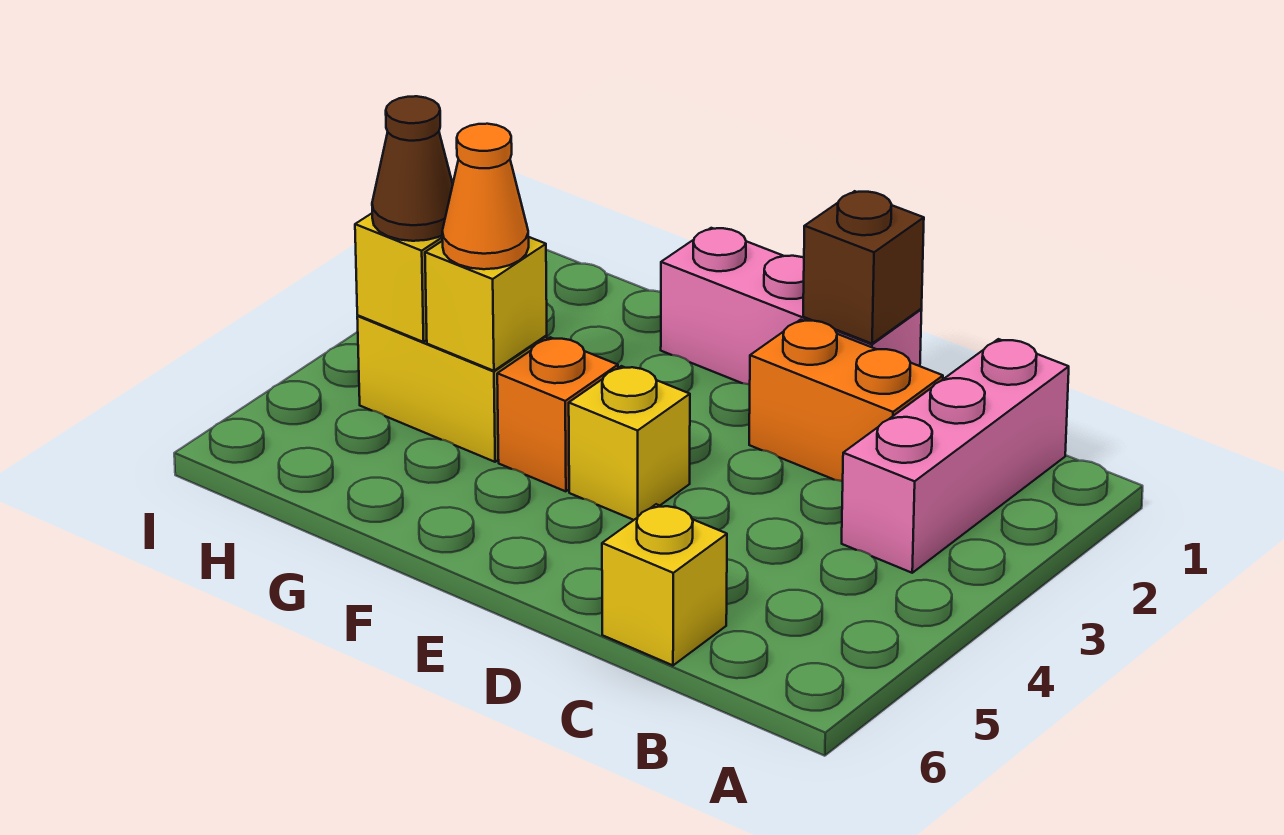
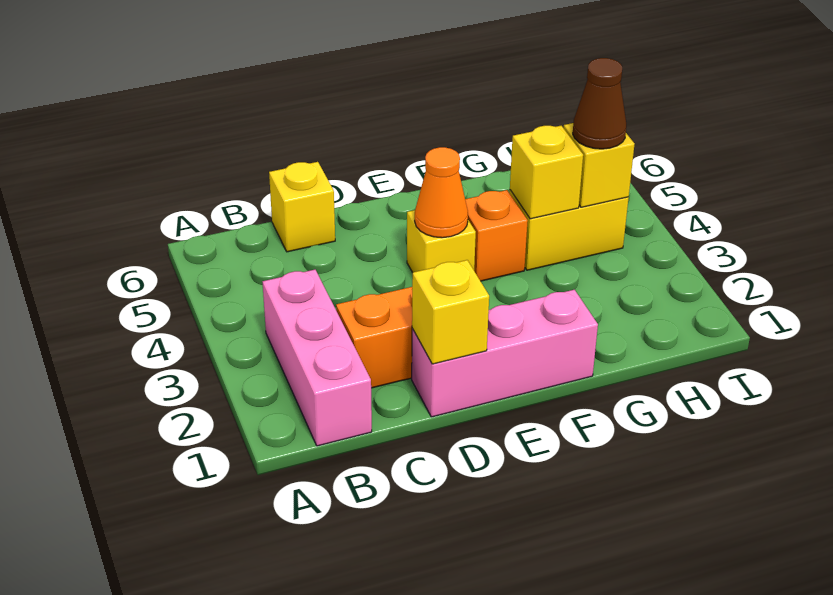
brown brick D1 level 2 -> yellow brick D1 level 2
orange cone G4 level 3 -> orange cone E4 level 2

